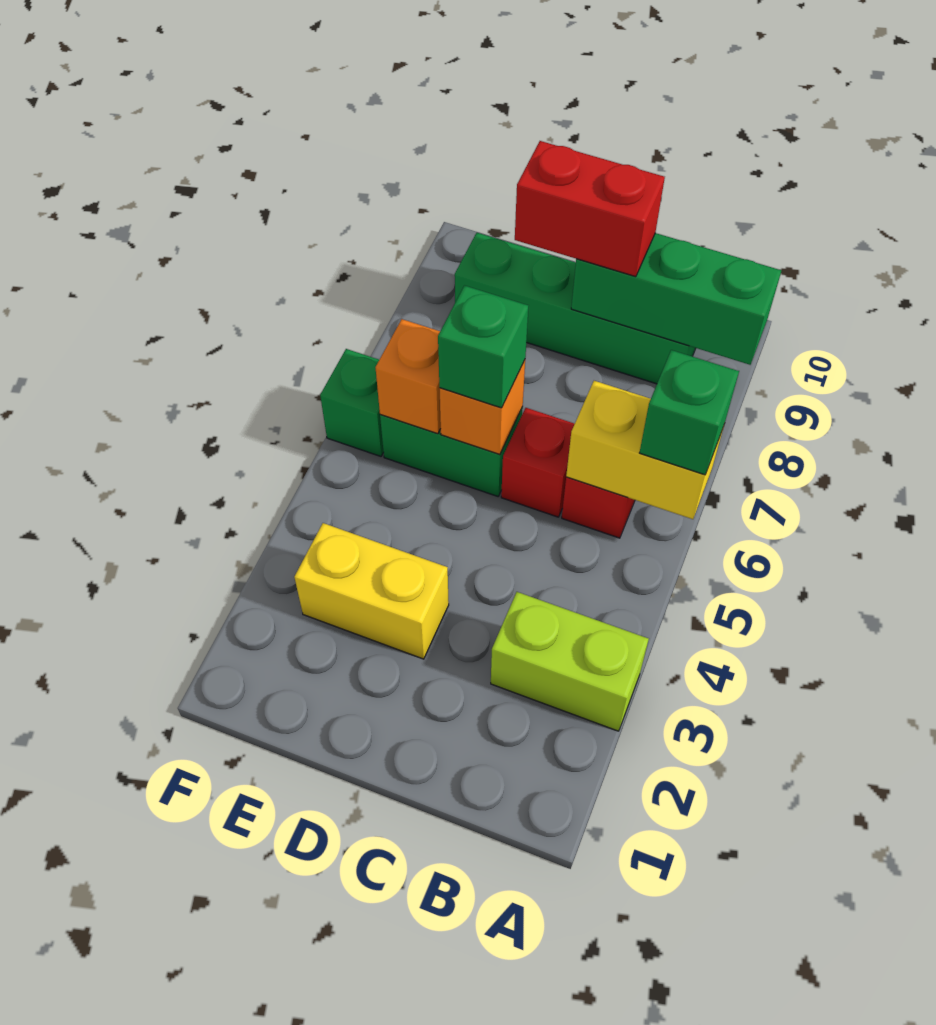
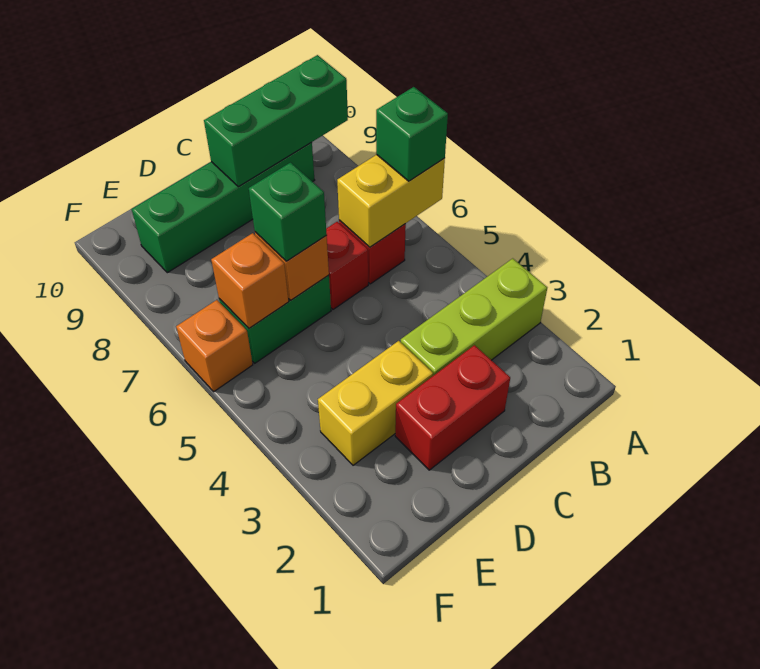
lime brick A3:B3 level 1 -> lime brick A3:C3 level 1
red brick C9:D9 level 3 -> red brick C2:D2 level 1
green brick F6 level 1 -> orange brick F6 level 1

